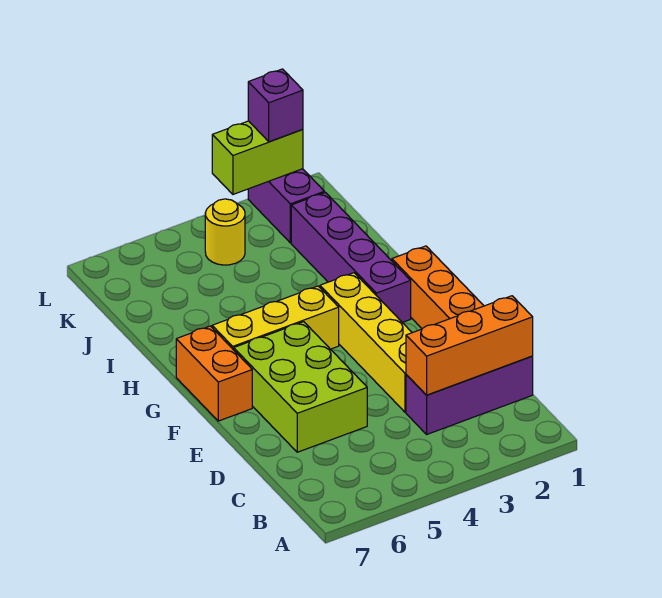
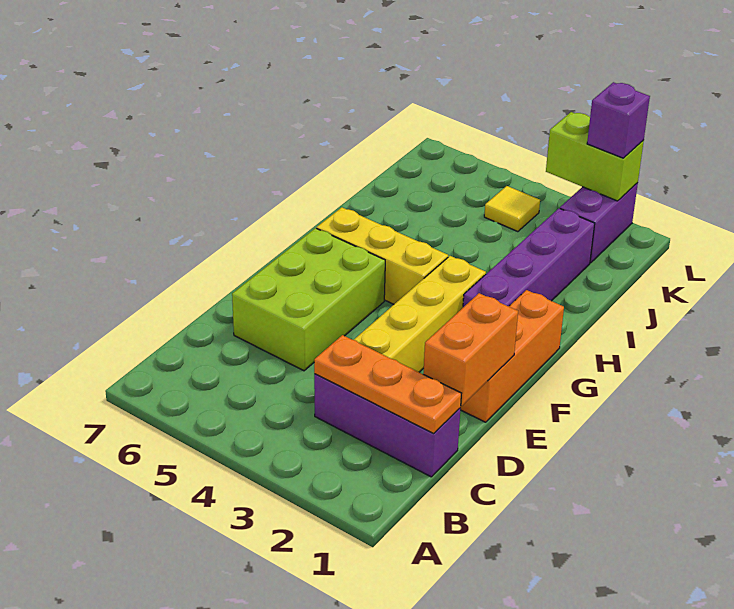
orange brick C1:C3 level 2 -> orange plate C1:C3 level 2
orange brick F7:G7 level 1 -> orange brick D1:E1 level 2
yellow round brick K4 level 1 -> yellow tile K4 level 1

